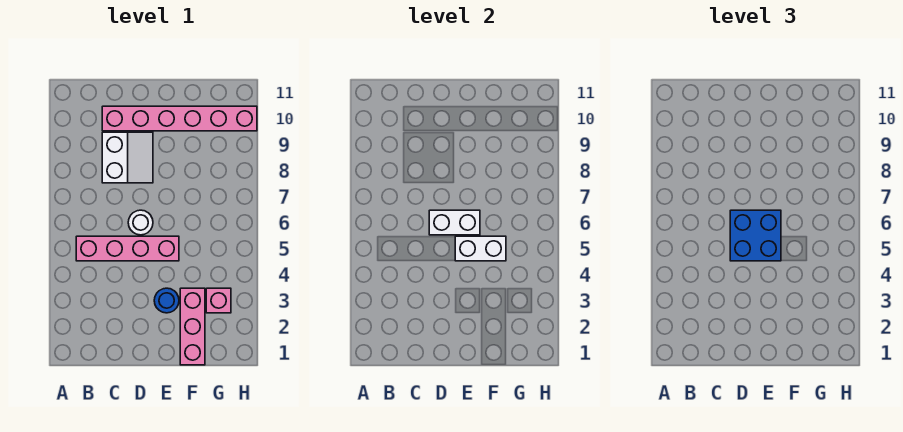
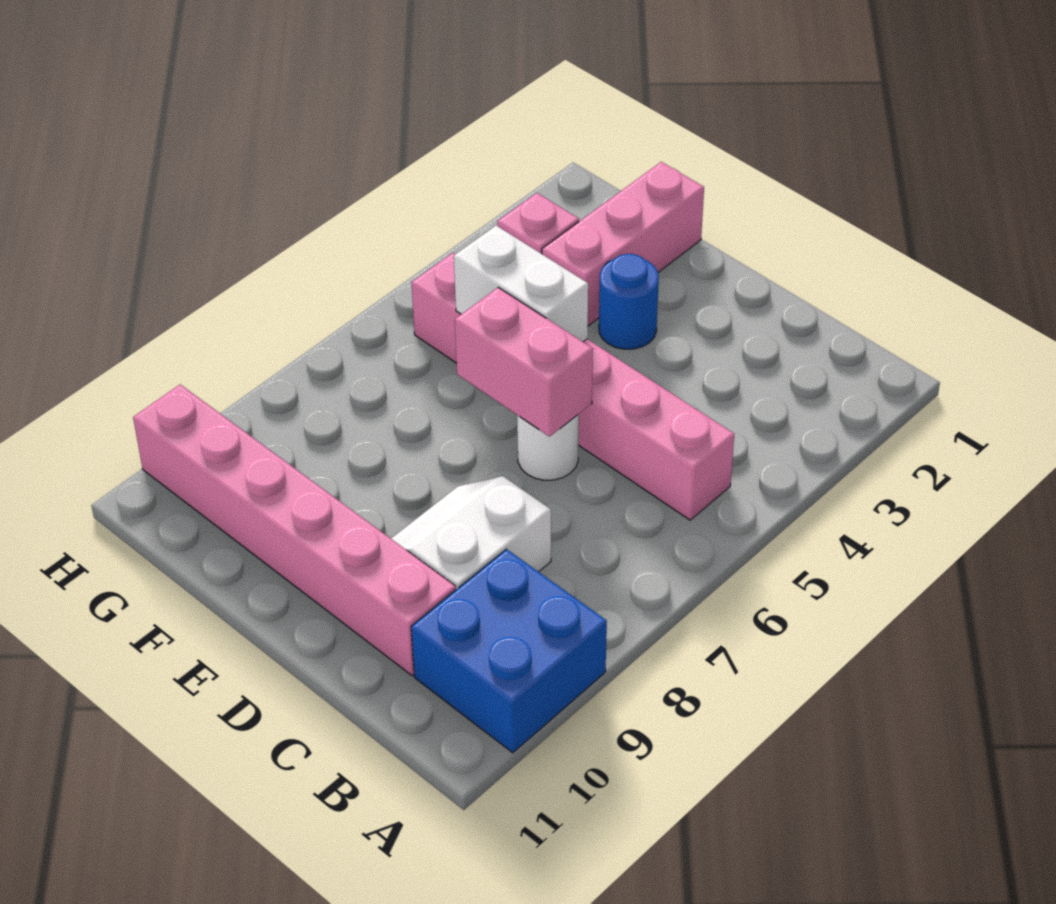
pink brick B5:E5 level 1 -> pink brick B5:G5 level 1
blue brick D5:E6 level 3 -> blue brick A9:B10 level 1
white brick D6:E6 level 2 -> pink brick D6:E6 level 2

